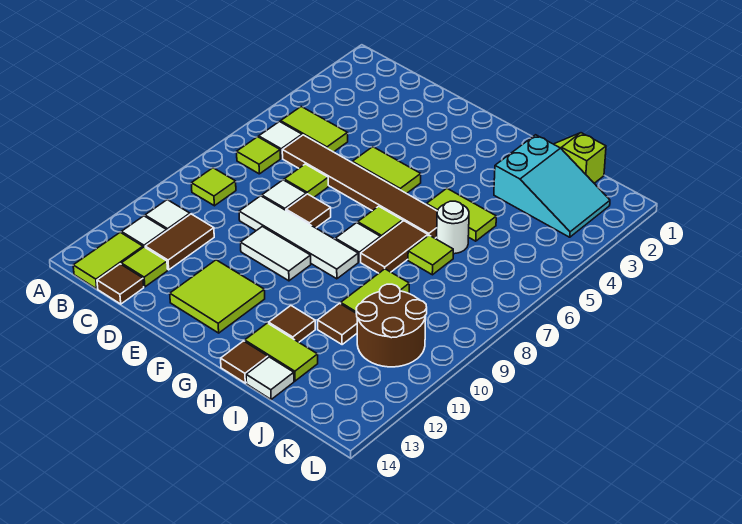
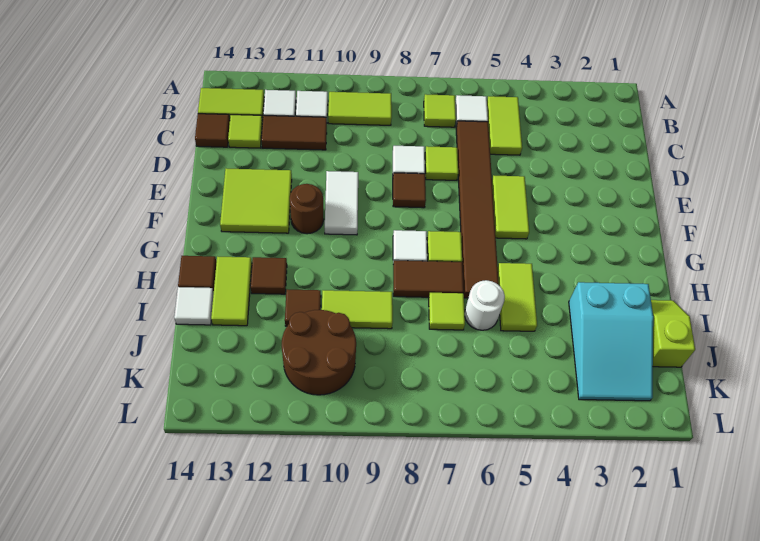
lime tile B9 level 1 -> lime tile B9:B10 level 1
white tile D9:G9 level 1 -> none
none -> brown round brick F11 level 1

